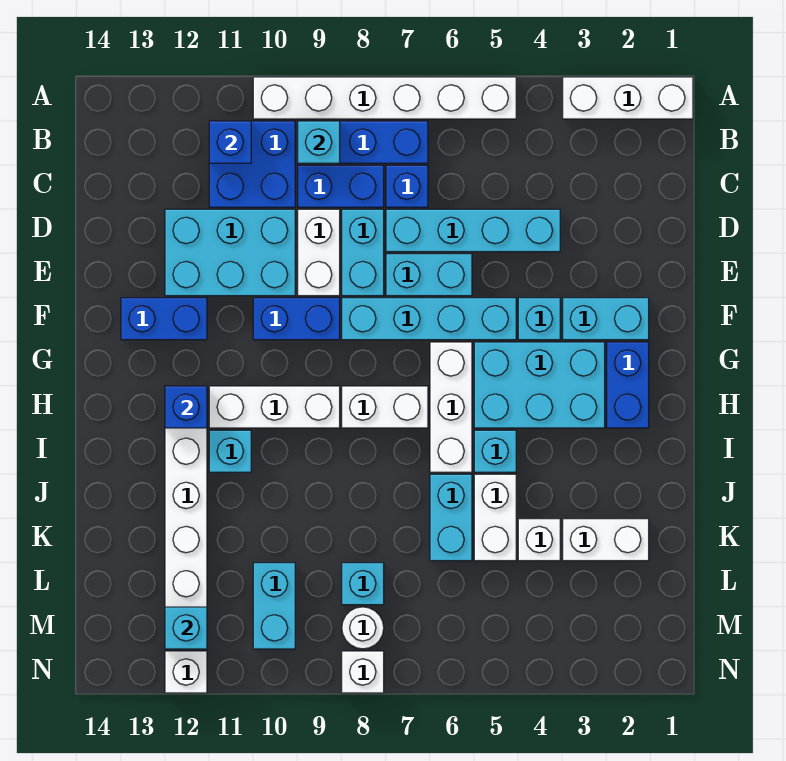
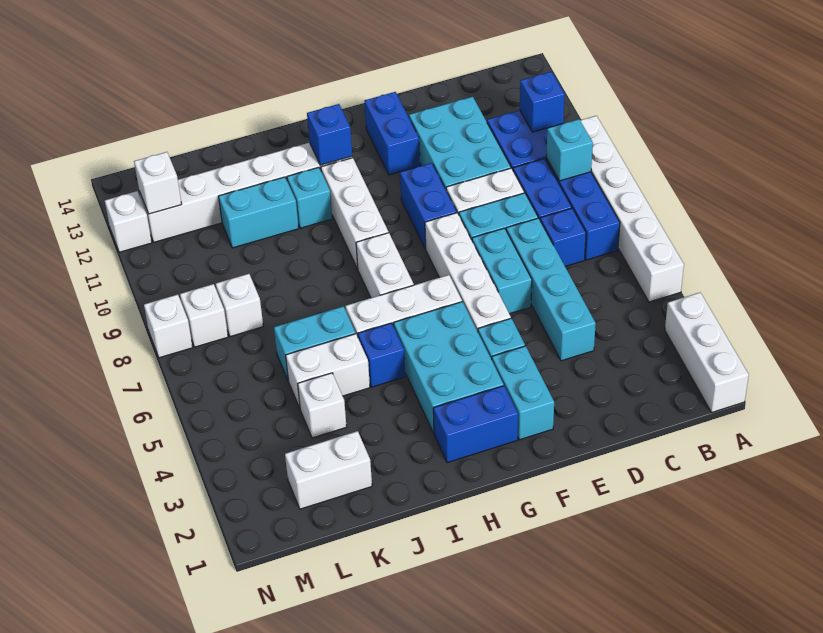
cyan brick F5:F8 level 1 -> white brick F5:F8 level 1
cyan brick I5 level 1 -> blue brick I5 level 1
white brick K2:K3 level 1 -> white brick K2:L2 level 1
cyan brick L8 level 1 -> white brick L8 level 1
cyan brick L10:M10 level 1 -> cyan brick J11:K11 level 1
white round brick M8 level 1 -> white brick M8 level 1
cyan brick M12 level 2 -> white brick M12 level 2

